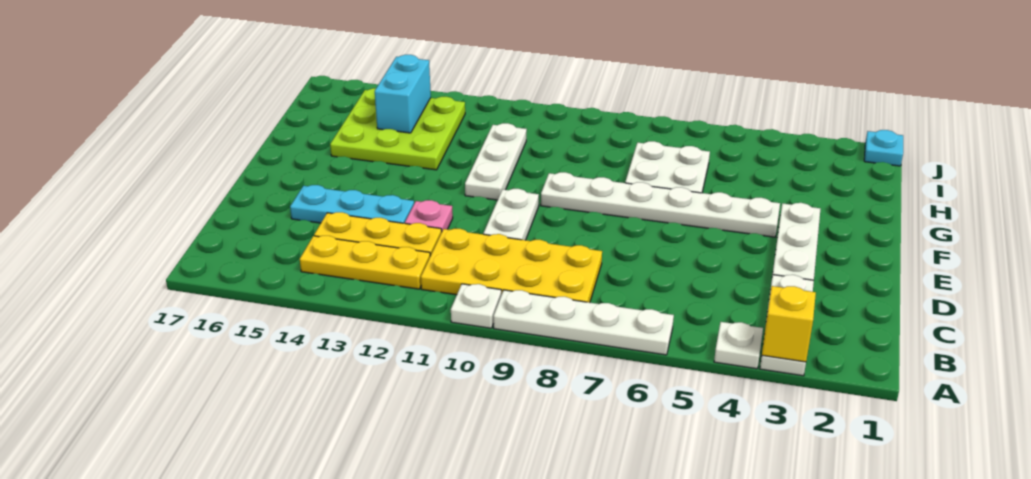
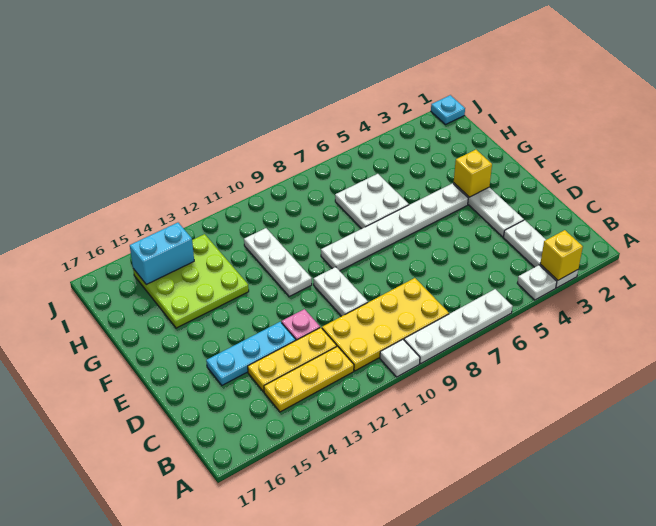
none -> yellow brick F3 level 2
cyan brick H14:I14 level 2 -> cyan brick I14:I15 level 2

